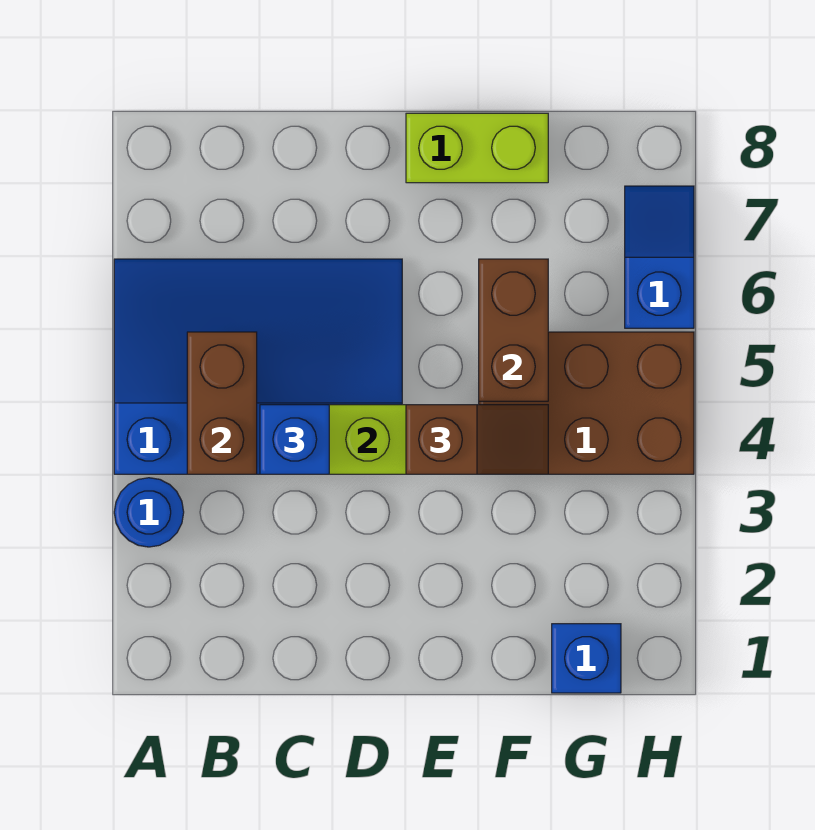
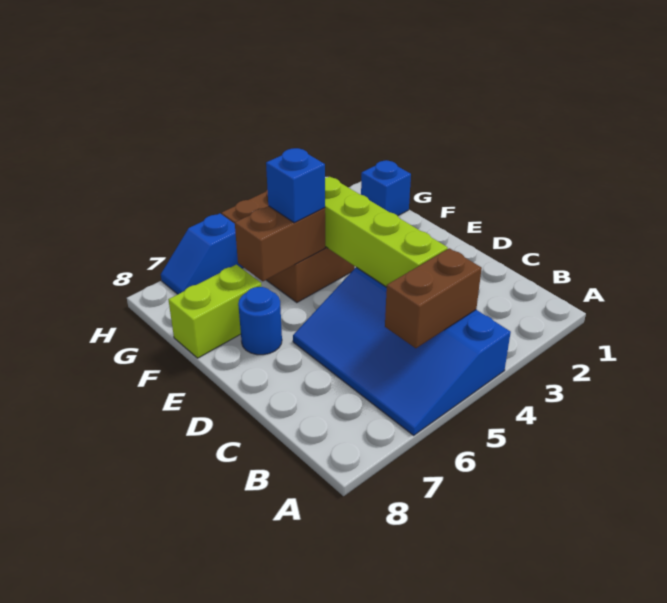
blue round brick A3 level 1 -> blue round brick E7 level 1
blue brick C4 level 3 -> blue brick F5 level 3
brown slope E4:F4 level 3 top E -> none
lime brick E8:F8 level 1 -> lime brick F7:F8 level 1

